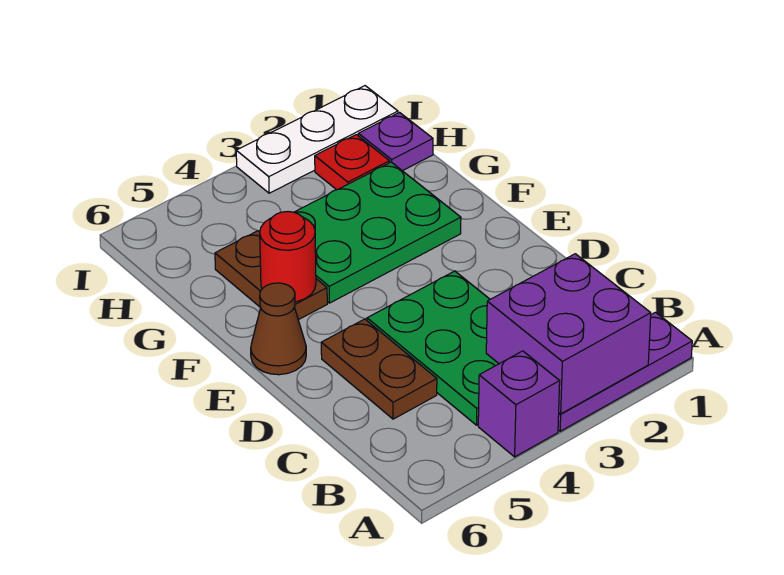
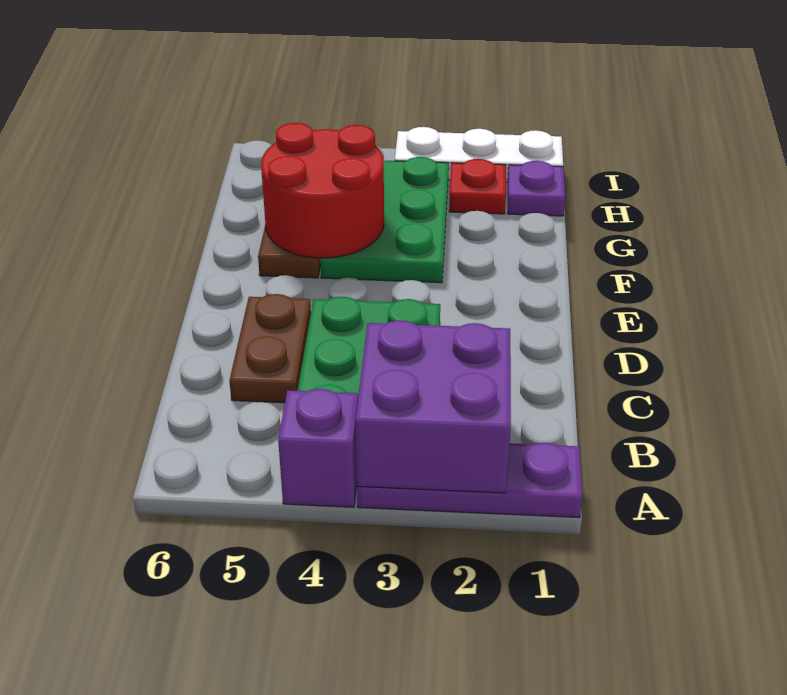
brown cone E6 level 1 -> none
green plate F2:G4 level 1 -> green plate F3:H4 level 1
red round brick F5 level 2 -> red round brick F4:G5 level 2

